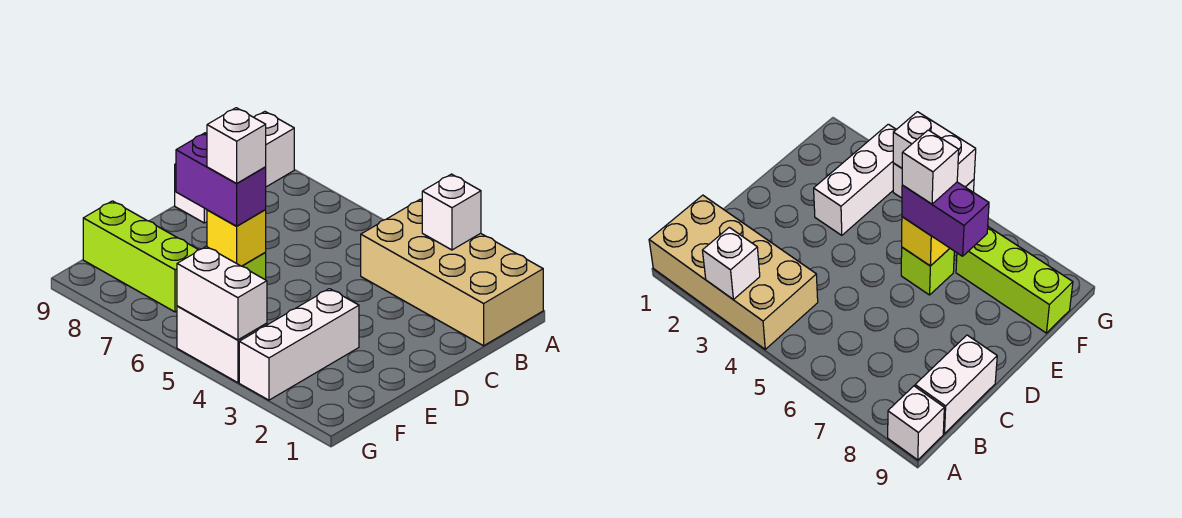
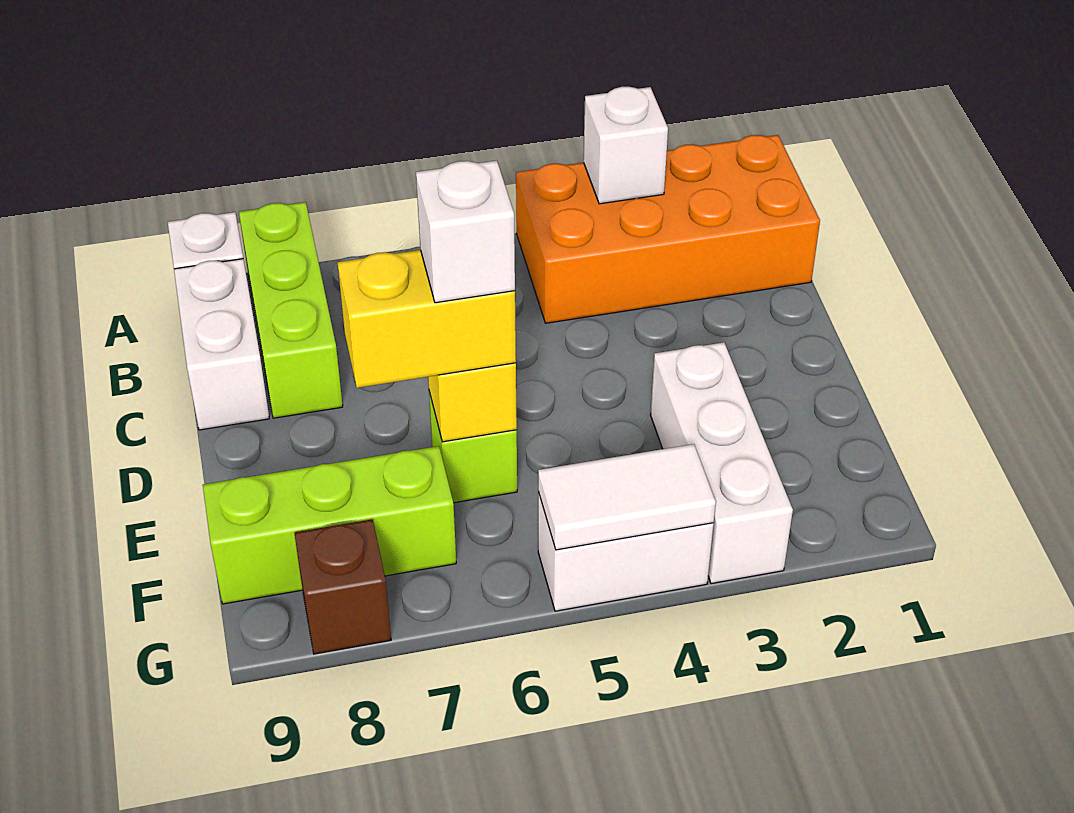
tan brick A1:B4 level 1 -> orange brick A1:B4 level 1
none -> lime brick A8:C8 level 1
purple brick E6:E7 level 3 -> yellow brick E6:E7 level 3
white brick G4:G5 level 2 -> white tile G4:G5 level 2
none -> brown brick G8 level 1

